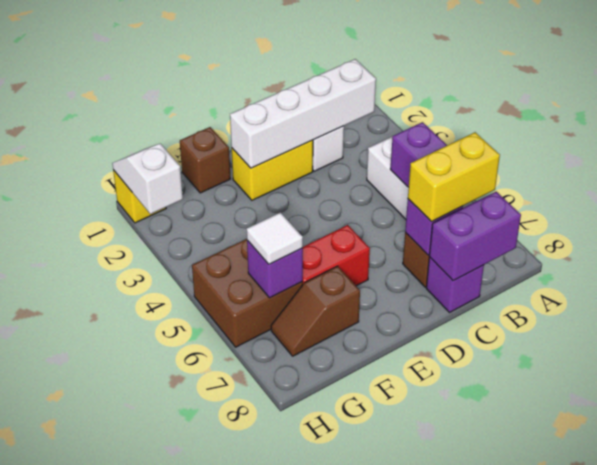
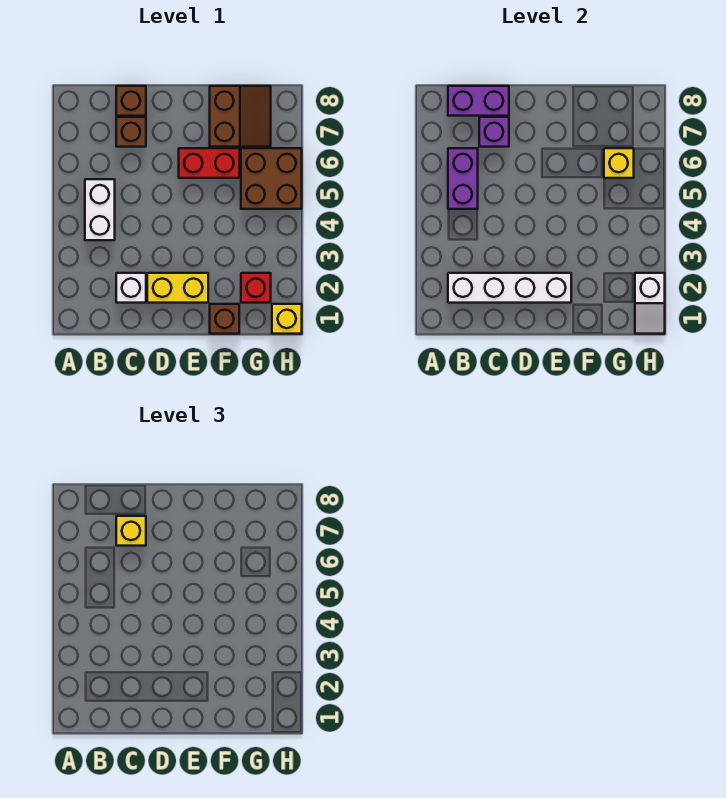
yellow brick B7:C7 level 3 -> yellow brick C7 level 3
purple brick C8 level 1 -> brown brick C8 level 1
brown slope F7:G7 level 1 top F -> brown slope F7:G8 level 1 top F
none -> red brick G2 level 1
purple brick G6 level 2 -> yellow brick G6 level 2
white tile G6 level 3 -> none

